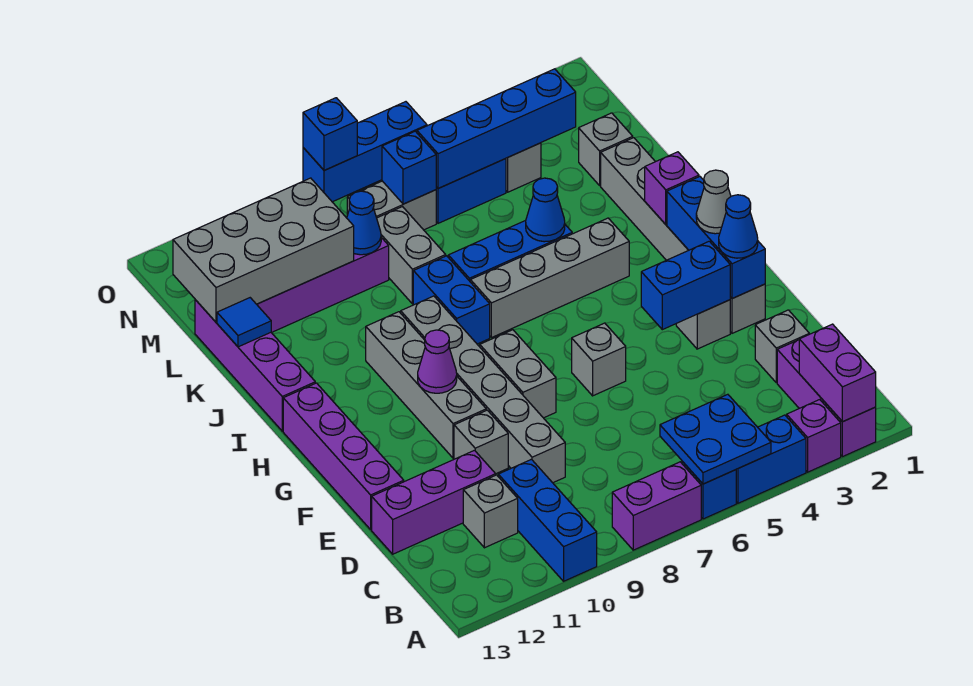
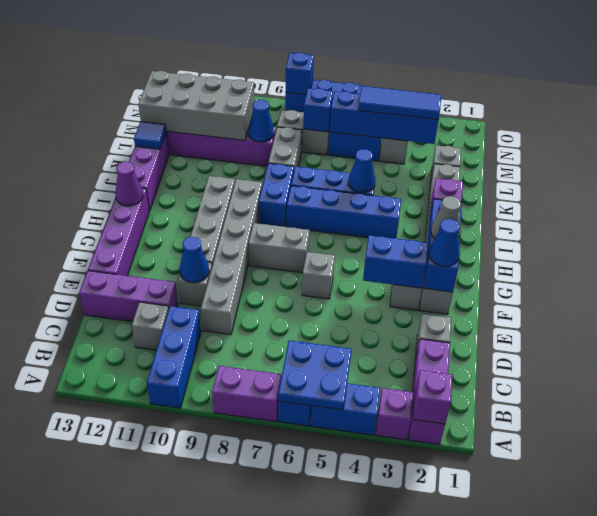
purple brick A2:B2 level 2 -> purple brick A2 level 2
none -> blue cone E10 level 2
grey brick F8:G8 level 1 -> grey brick G7:G8 level 1
purple cone G10 level 2 -> purple cone H13 level 2
grey brick I4:I7 level 1 -> blue brick I4:I7 level 1
none -> blue tile M3:M5 level 3

